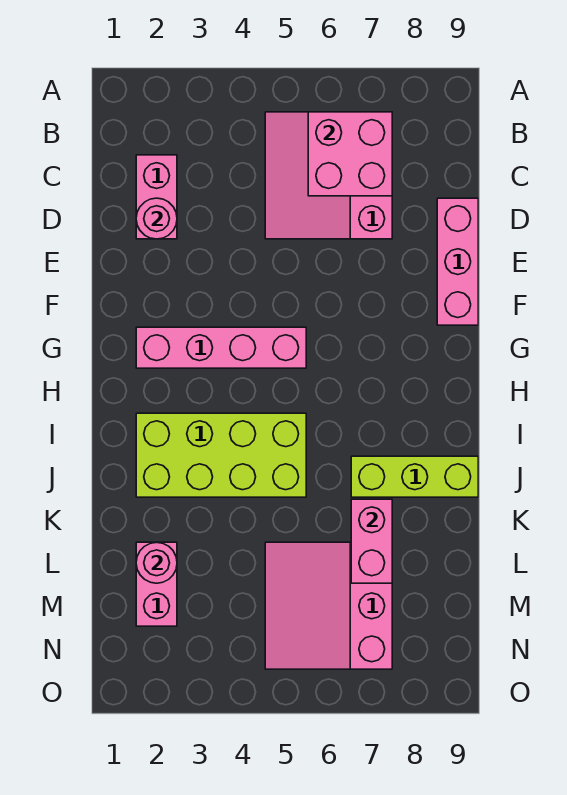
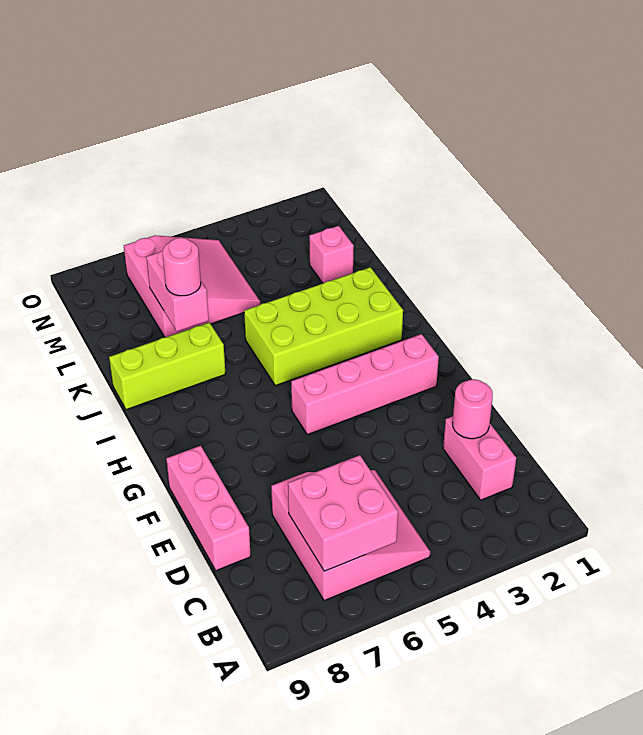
pink brick L2:M2 level 1 -> pink brick L2 level 1
pink round brick L2 level 2 -> pink round brick K7 level 3

